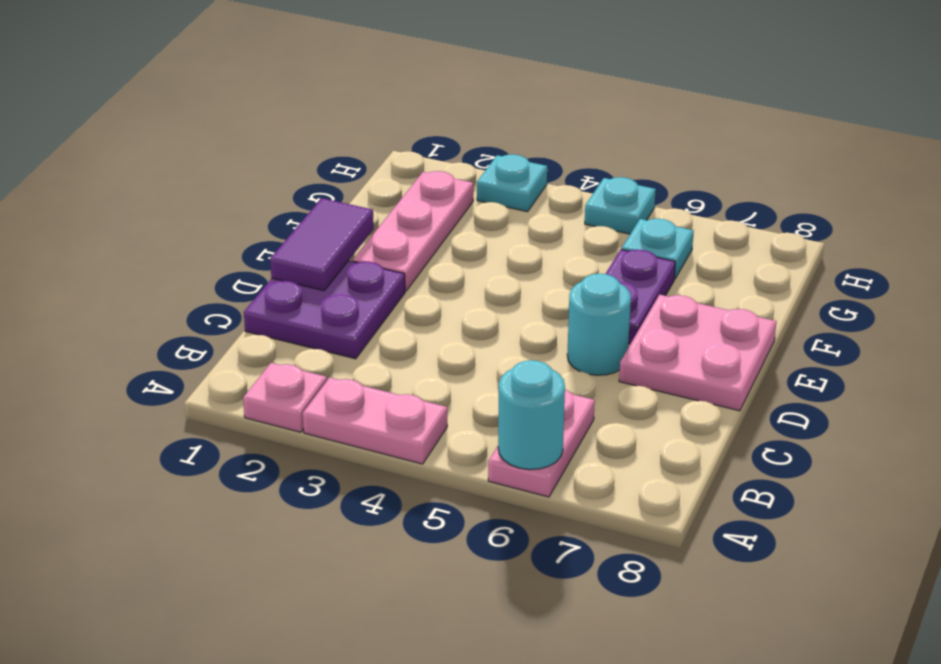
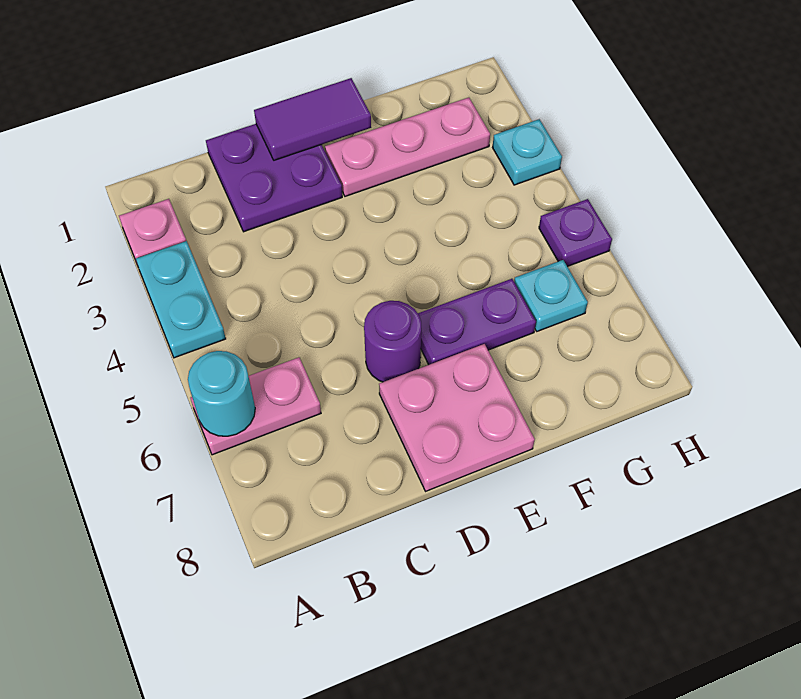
pink plate A3:A4 level 1 -> cyan plate A3:A4 level 1
cyan round brick D6 level 1 -> purple round brick D6 level 1
cyan plate H5 level 1 -> purple plate H5 level 1

